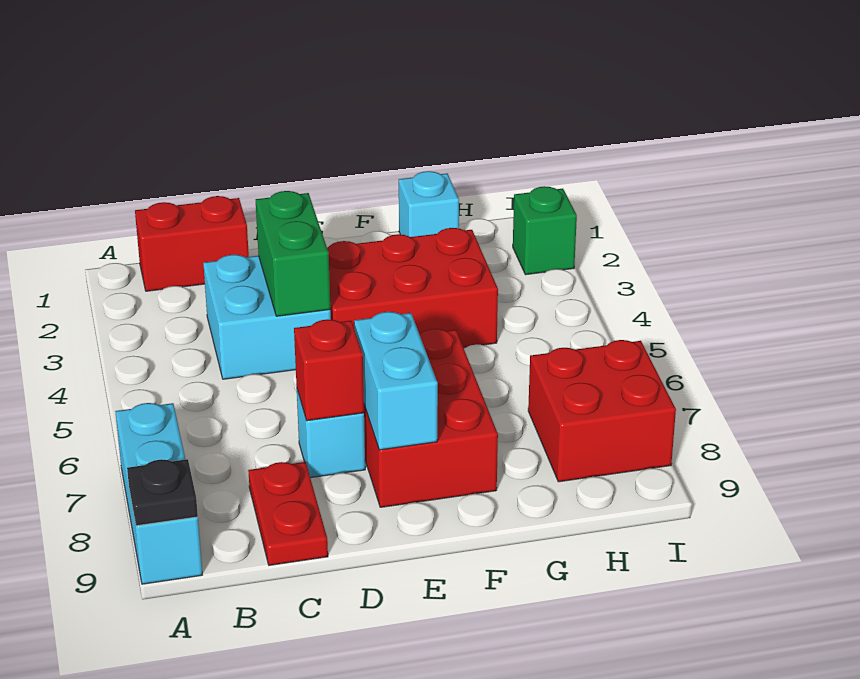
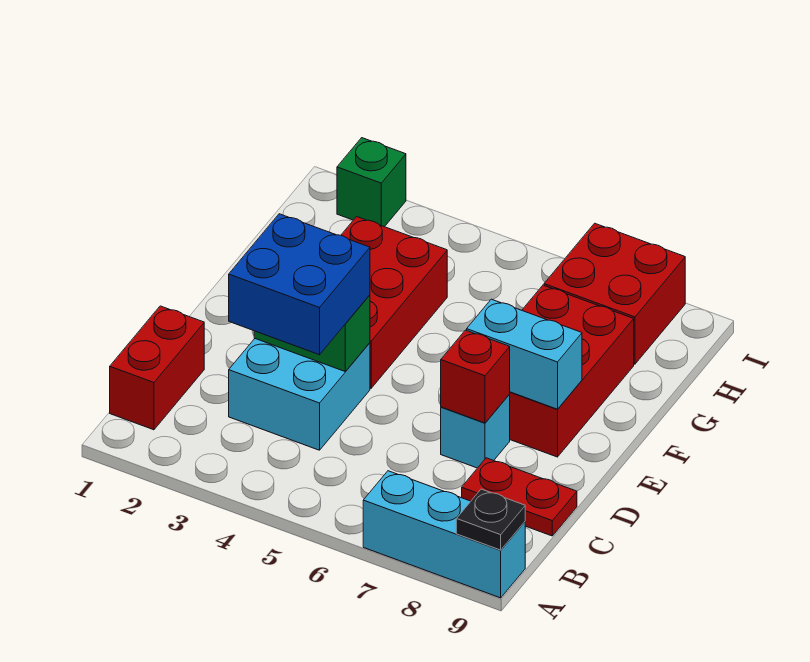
none -> blue brick C3:D4 level 3
red brick E6:F8 level 1 -> red brick E7:G8 level 1
cyan brick G1 level 1 -> none

